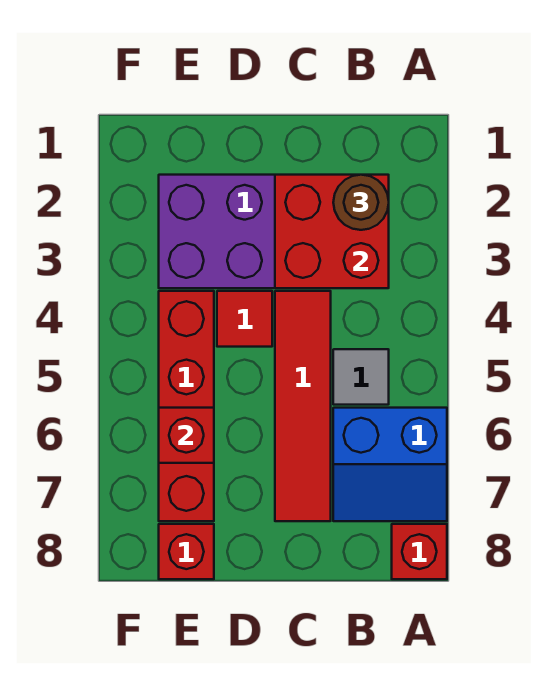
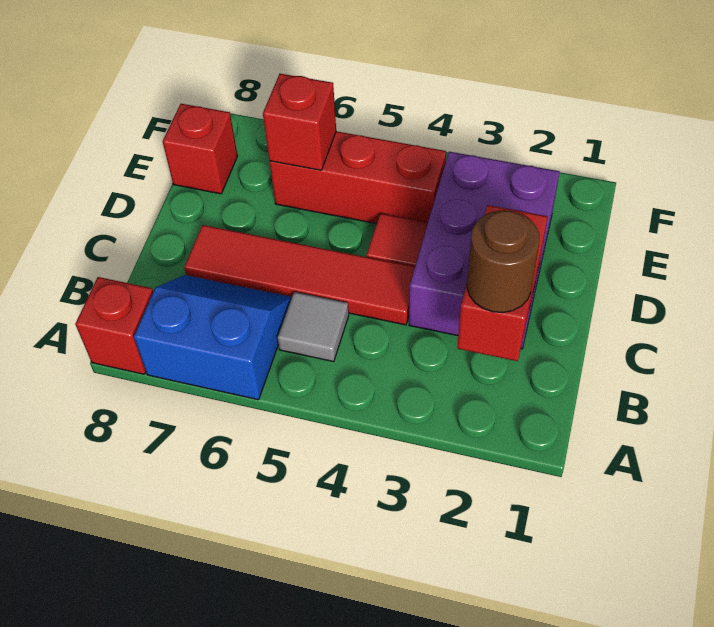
blue slope A6:B7 level 1 top 6 -> blue slope A6:B7 level 1 top A
red brick B2:C3 level 2 -> red brick B2:C2 level 2
red brick E4:E7 level 1 -> red brick E4:E6 level 1

